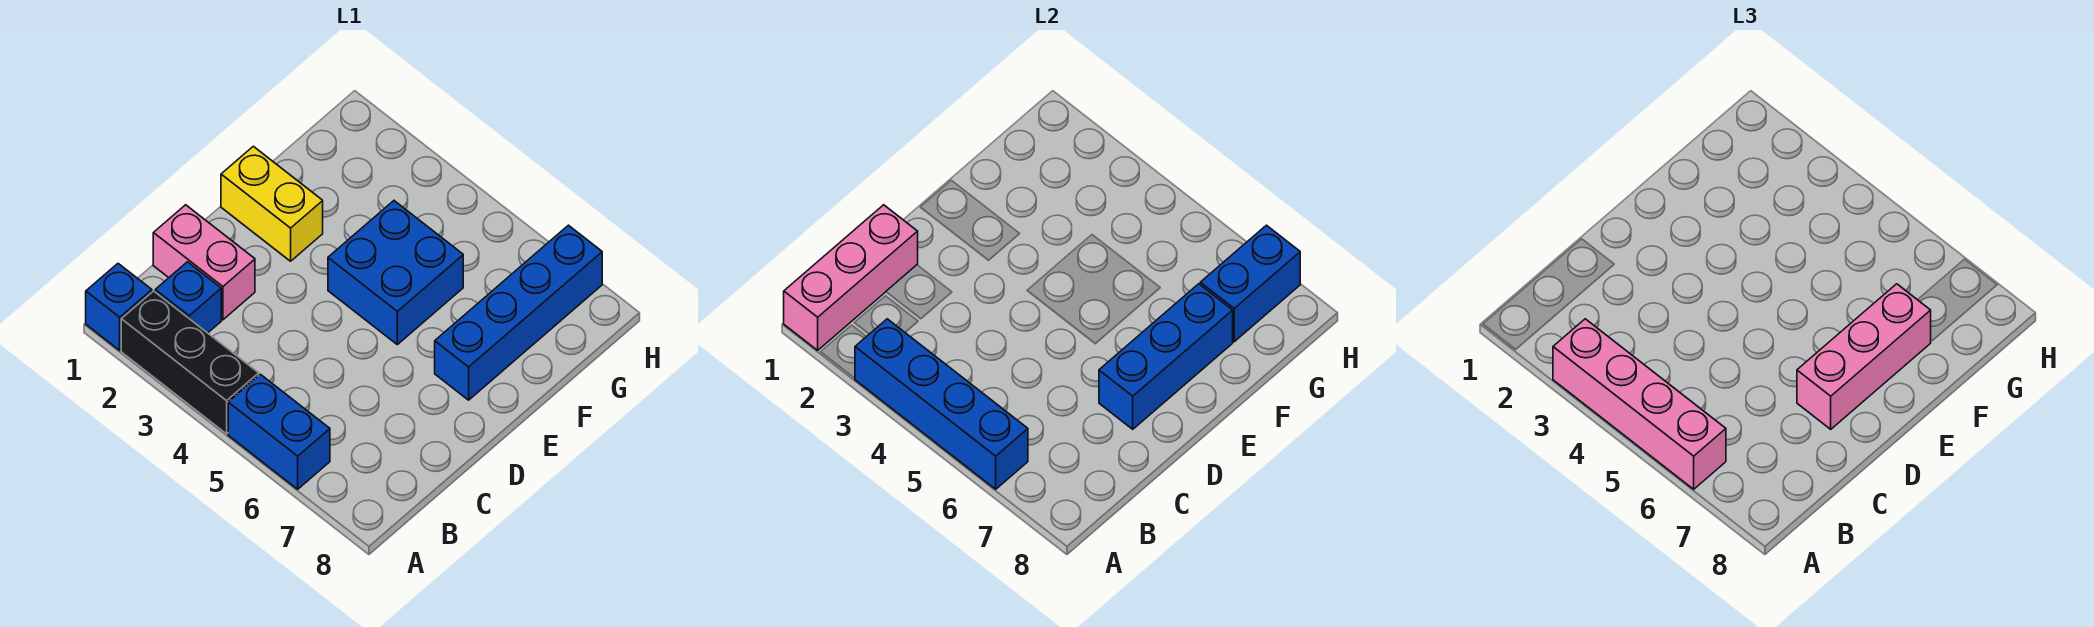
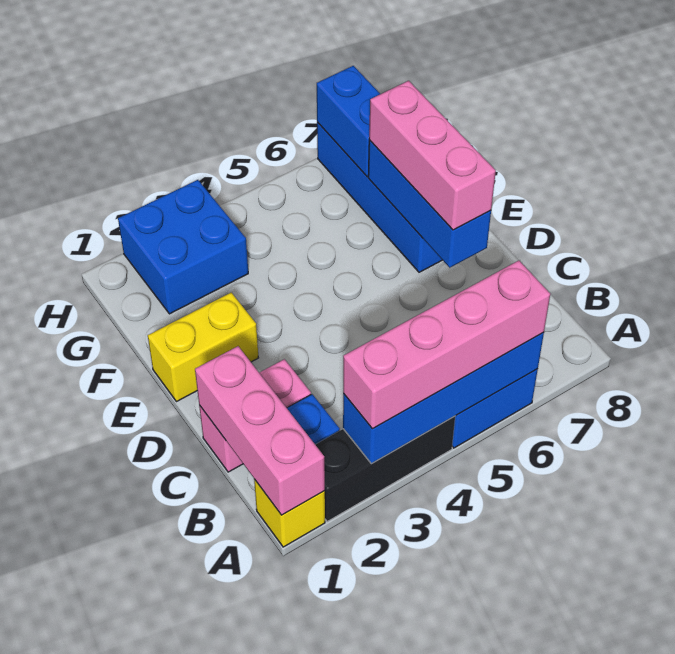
blue brick A1 level 1 -> yellow brick A1 level 1
blue brick E4:F5 level 1 -> blue brick G2:H3 level 1

